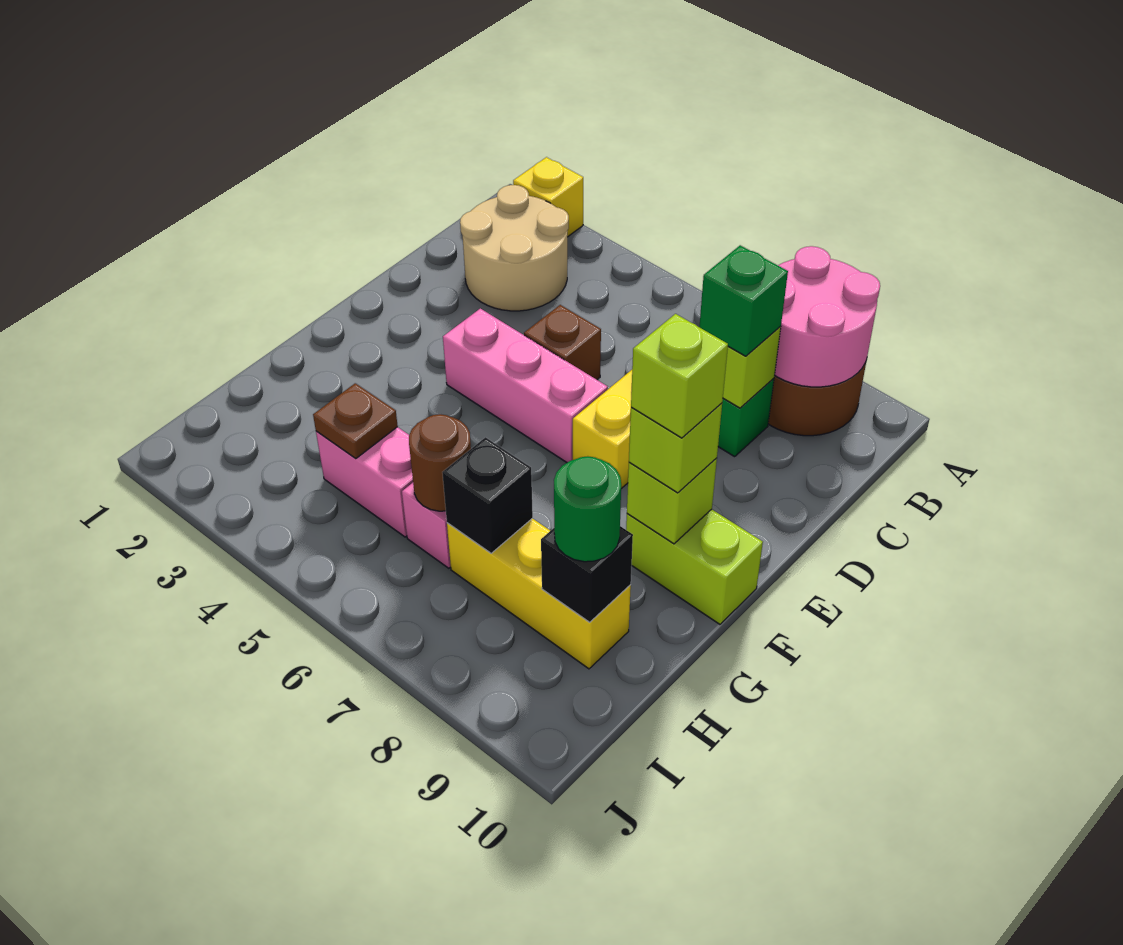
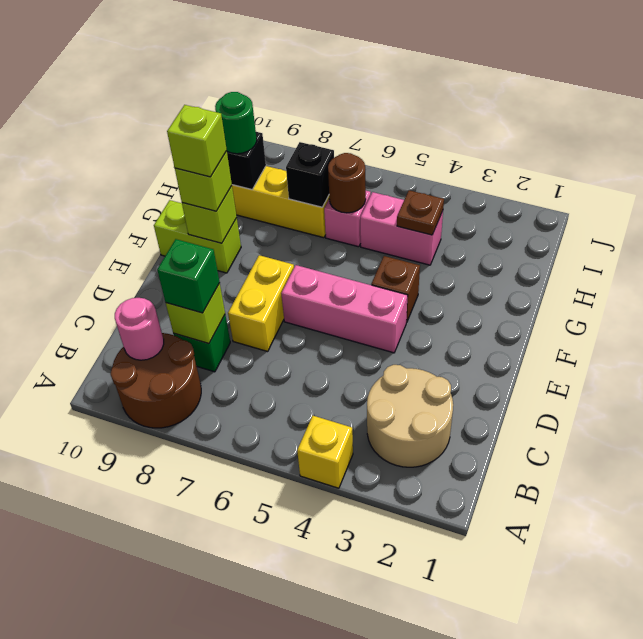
yellow brick A2 level 1 -> yellow brick A4 level 1
pink round brick A8:B9 level 2 -> pink round brick B9 level 2
brown brick D5 level 1 -> brown brick F4 level 1

